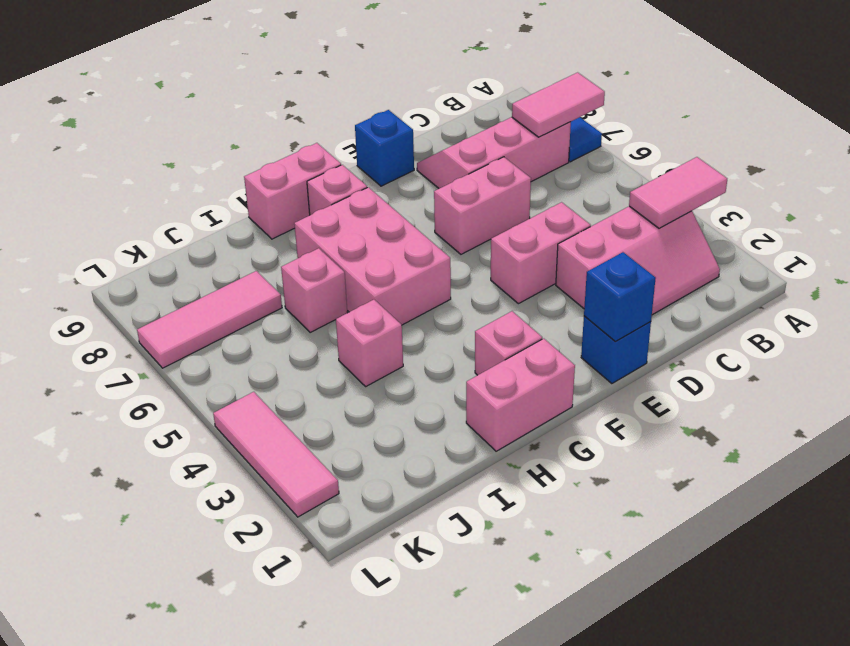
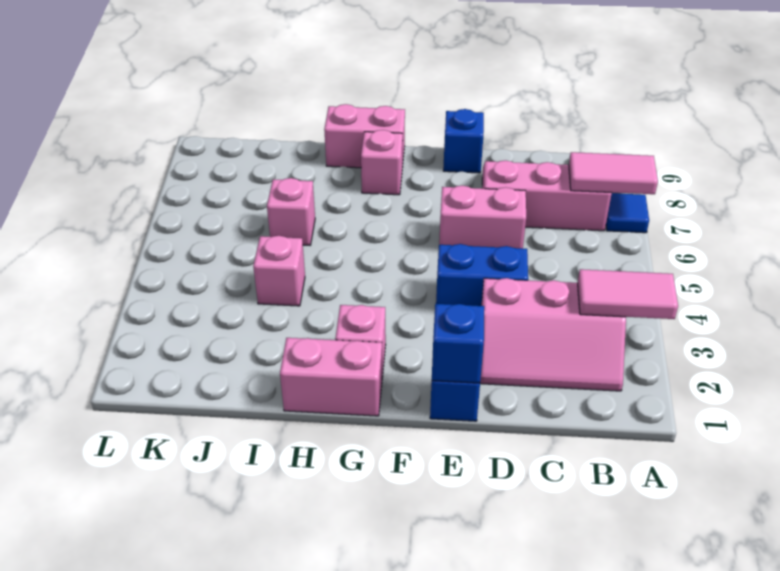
pink brick D4:E4 level 1 -> blue brick D4:E4 level 1
pink brick G5:H7 level 1 -> none
pink tile J7:L7 level 1 -> none
pink tile L2:L4 level 1 -> none

